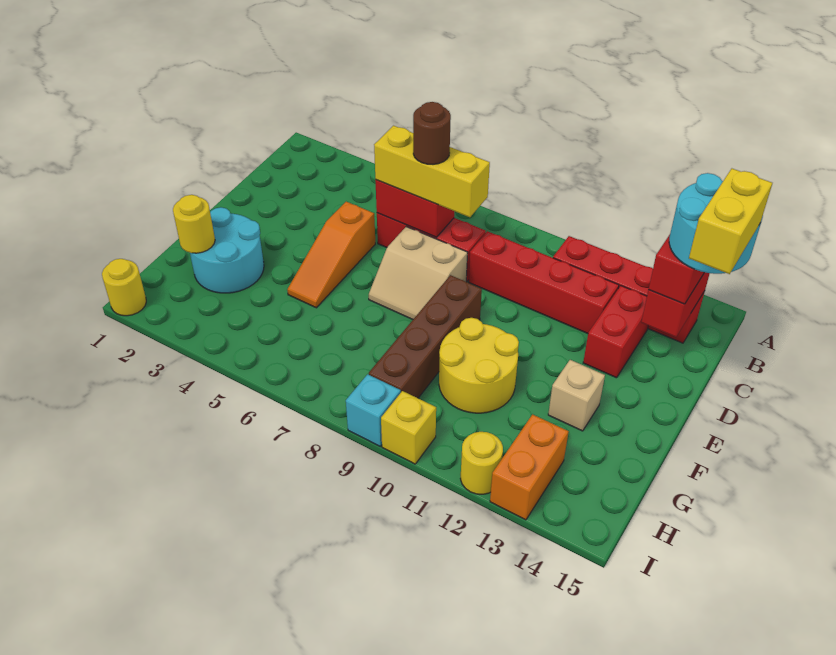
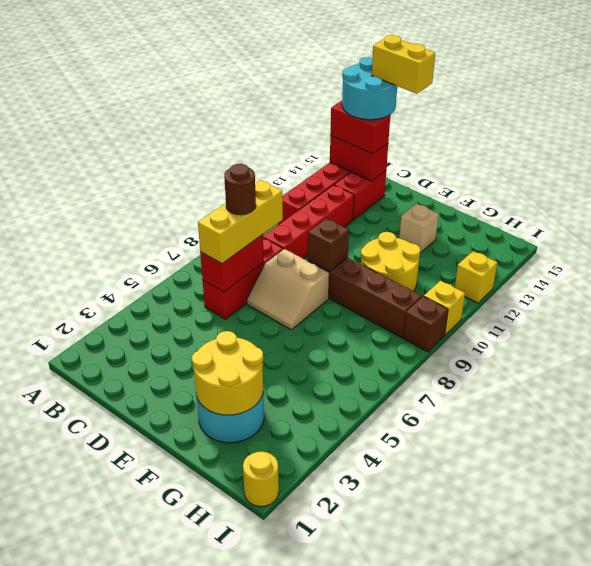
red brick C13:D13 level 1 -> red brick C13:C14 level 1
orange slope D5:F5 level 1 top D -> none
tan slope D7:E8 level 1 top D -> tan slope D7:E8 level 1 top 8
none -> brown brick E9 level 2
yellow round brick G2 level 2 -> yellow round brick F2:G3 level 2
orange brick H13:I13 level 1 -> none
cyan brick I9 level 1 -> brown brick I9 level 1
yellow round brick I12 level 1 -> yellow brick I12 level 1

